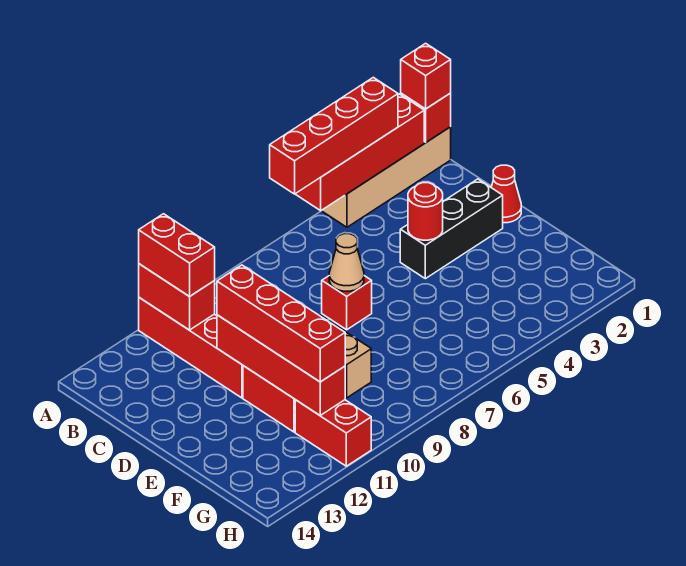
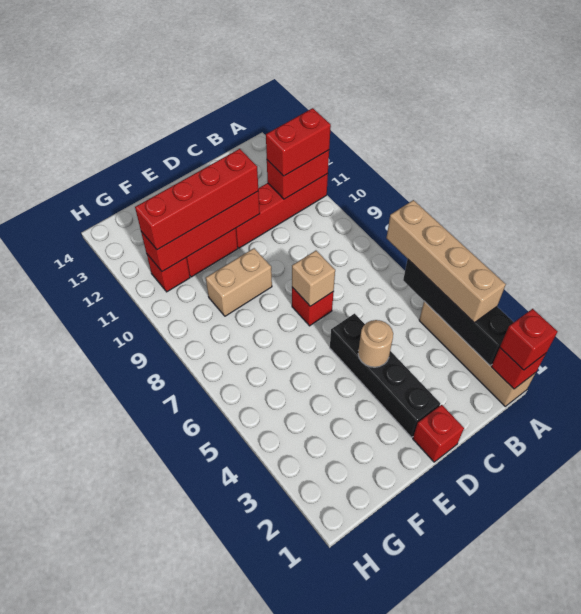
red brick A2:A5 level 2 -> black brick A2:A5 level 2
red brick A3:A6 level 3 -> tan brick A3:A6 level 3
red cone D1 level 1 -> red brick D1 level 1
black brick D2:D4 level 1 -> black brick D2:D5 level 1
red round brick D4 level 2 -> tan round brick D4 level 2
tan cone D7 level 2 -> tan brick D7 level 2
red brick G11:H11 level 1 -> red brick G11 level 1

